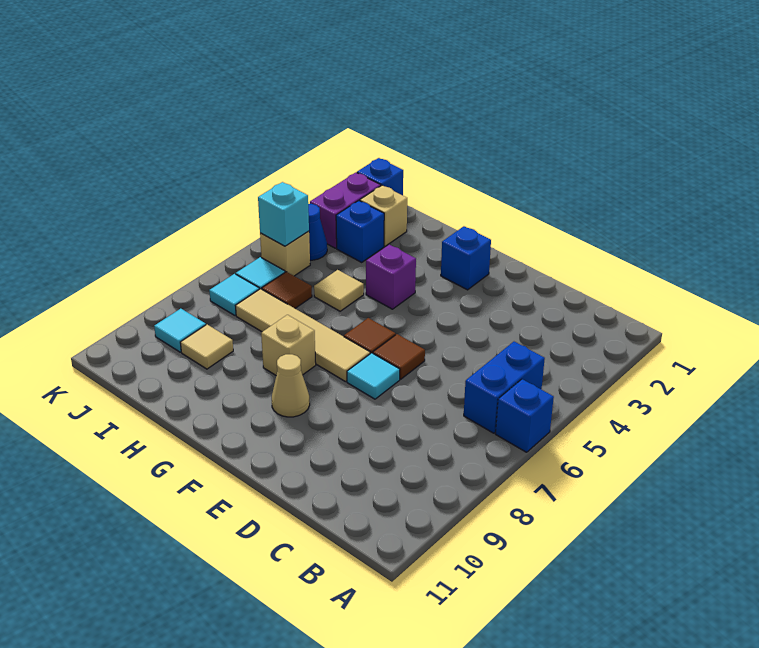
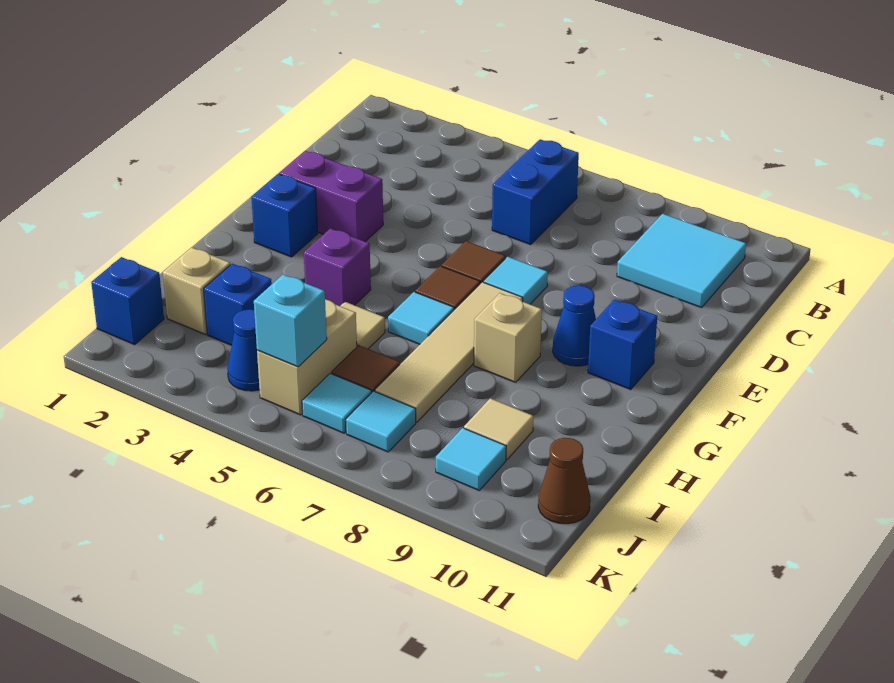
blue brick A6 level 1 -> blue brick F10 level 1
blue brick B5:B6 level 1 -> blue brick B6:C6 level 1
none -> cyan tile B9:C10 level 1
tan cone F9 level 1 -> blue cone F9 level 1
none -> cyan tile G6 level 1
purple brick J2:J3 level 1 -> purple brick E2:E3 level 1
tan brick J5 level 1 -> tan brick I5:J5 level 1
none -> brown cone J11 level 1

